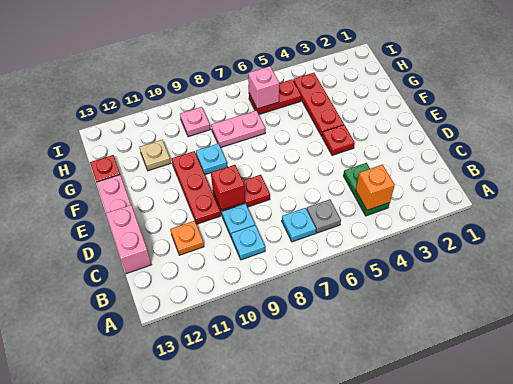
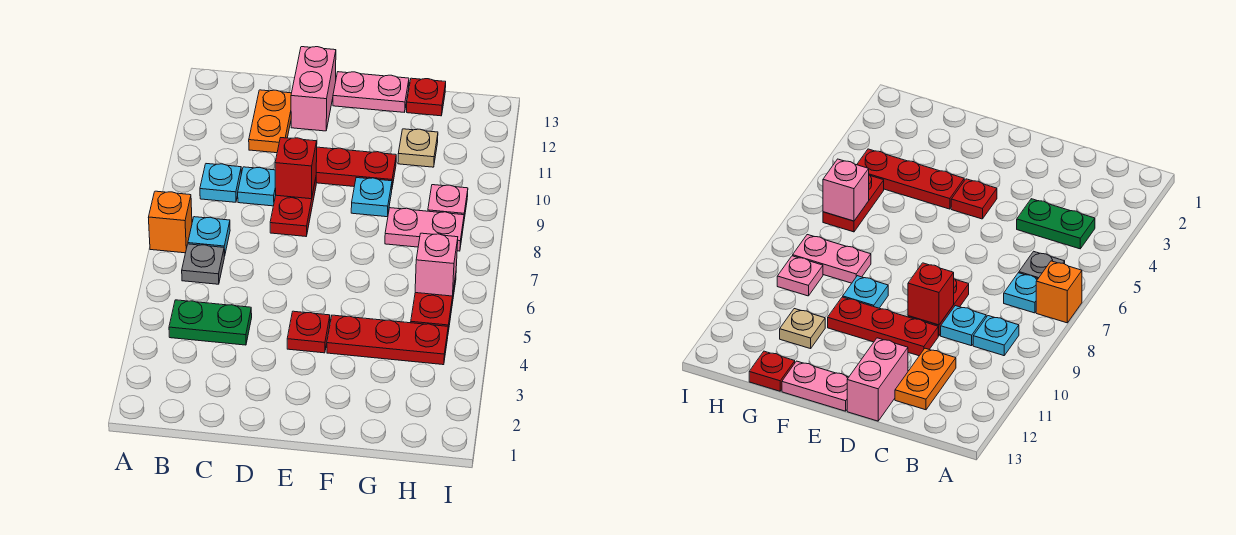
orange brick B4 level 2 -> orange brick A7 level 1
orange plate C11 level 1 -> orange plate C11:C12 level 1
pink brick C13:D13 level 1 -> pink brick D12:D13 level 1
pink plate G7:G8 level 1 -> pink plate G8:H8 level 1

